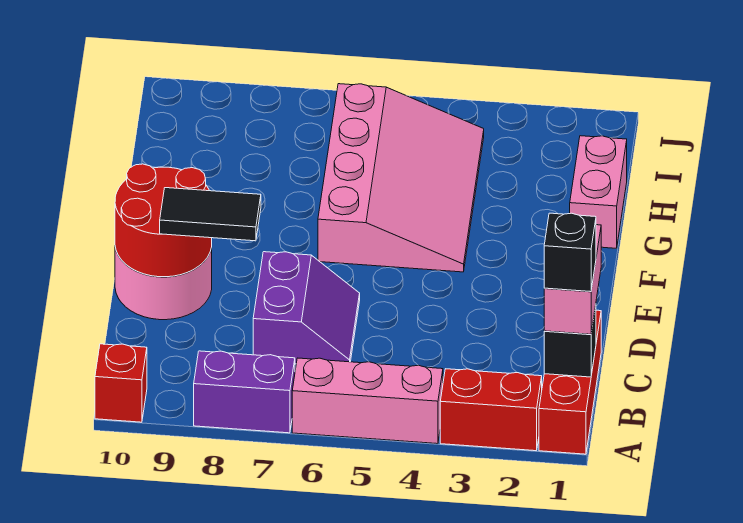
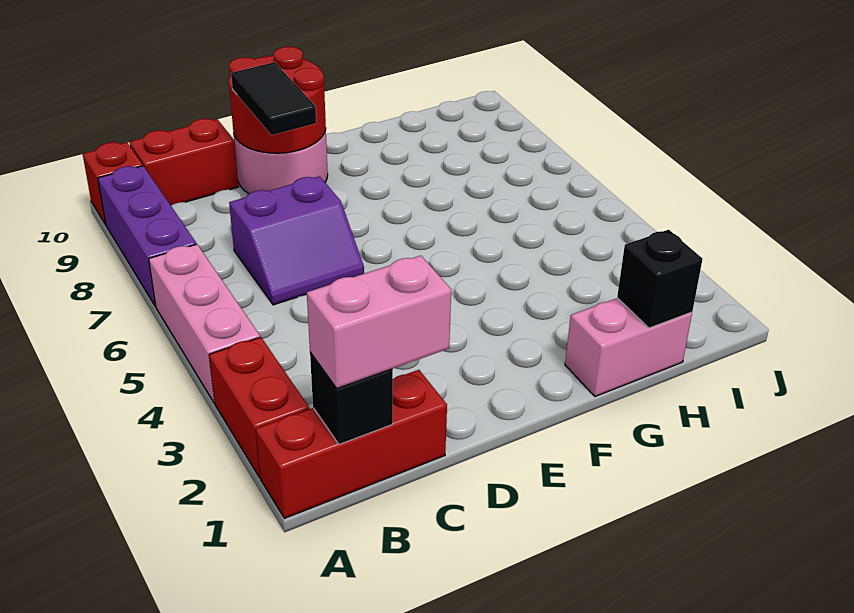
purple brick A7:A8 level 1 -> purple brick A7:A9 level 1
black brick B1 level 4 -> black brick H1 level 2
none -> red brick B10:C10 level 1
pink slope F4:I6 level 1 top 6 -> none

